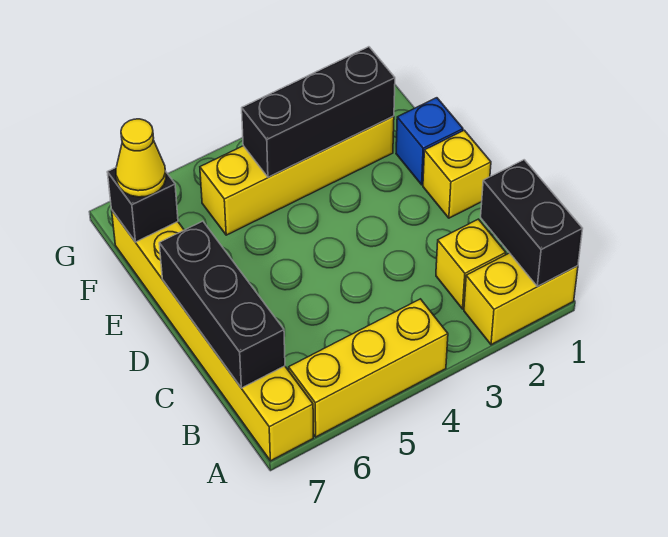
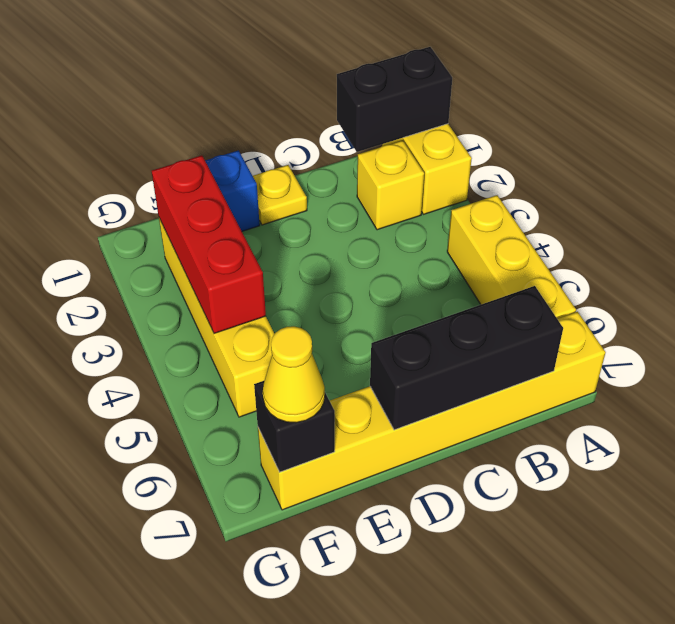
yellow brick D1 level 1 -> yellow plate D1 level 1
black brick F2:F4 level 2 -> red brick F2:F4 level 2

